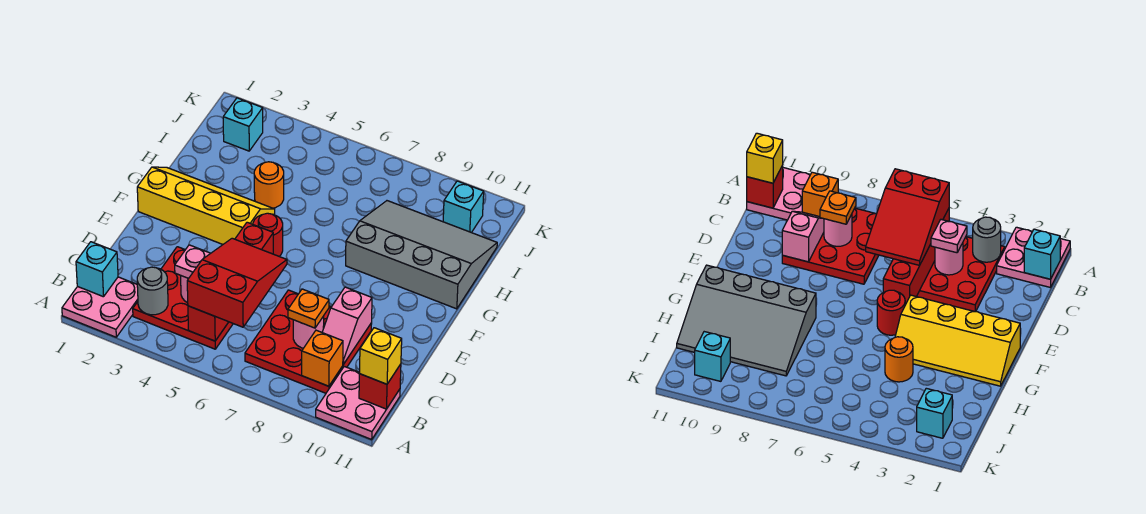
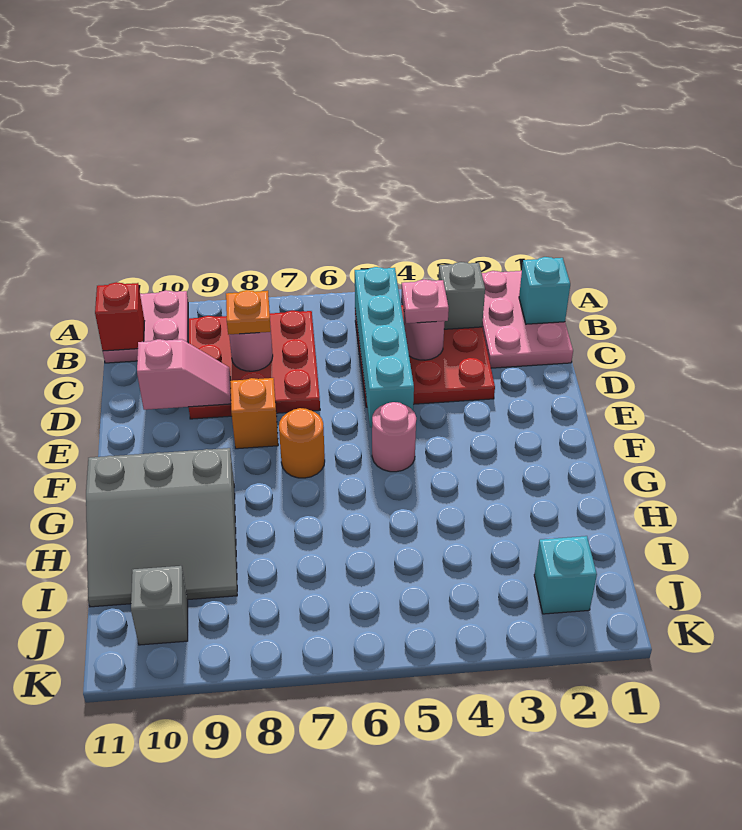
pink plate A1:B2 level 1 -> pink plate A1:C2 level 1
grey round brick B3 level 2 -> grey brick B3 level 2
red brick B5:E5 level 2 -> cyan brick B5:E5 level 2
red slope B5:D6 level 3 top B -> none
orange brick B9 level 2 -> orange brick E8 level 1
yellow brick B11 level 3 -> none
pink slope C9:D9 level 2 top D -> pink slope D9:D10 level 2 top 10
yellow slope F1:G4 level 1 top F -> none
red round brick F5 level 1 -> pink round brick F5 level 1
grey slope G8:I11 level 1 top G -> grey slope G9:I11 level 1 top G
orange round brick H4 level 1 -> orange round brick F7 level 1
cyan brick J10 level 1 -> grey brick J10 level 1

